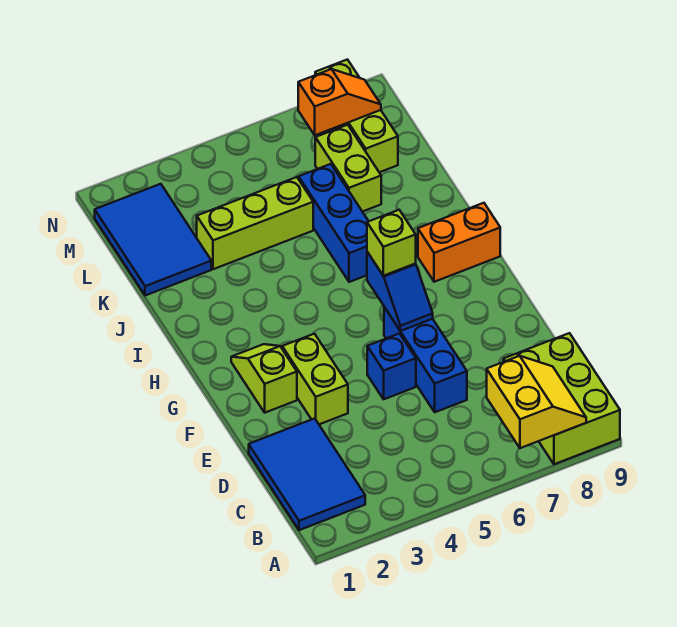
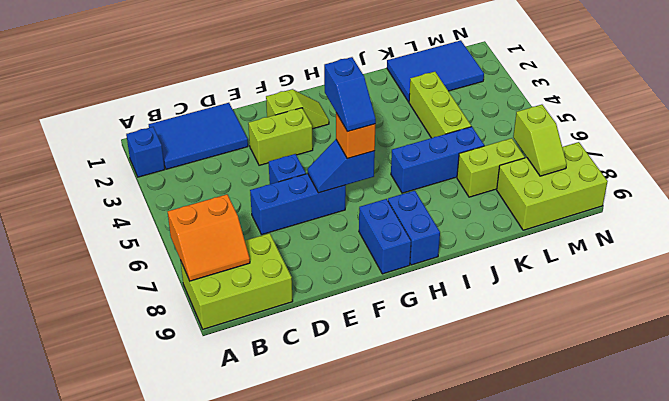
none -> blue brick A2 level 1
yellow slope A7:B8 level 2 top 7 -> orange slope A7:B8 level 2 top 7
none -> blue slope G5:G6 level 4 top 5
lime brick G6 level 3 -> orange brick G6 level 3
none -> blue brick G8:G9 level 1
orange brick H8:H9 level 1 -> blue brick H8:H9 level 1
lime brick L8:N8 level 1 -> lime brick L8:N9 level 1
orange slope M7:M8 level 2 top 7 -> lime slope M7:M8 level 2 top 7

